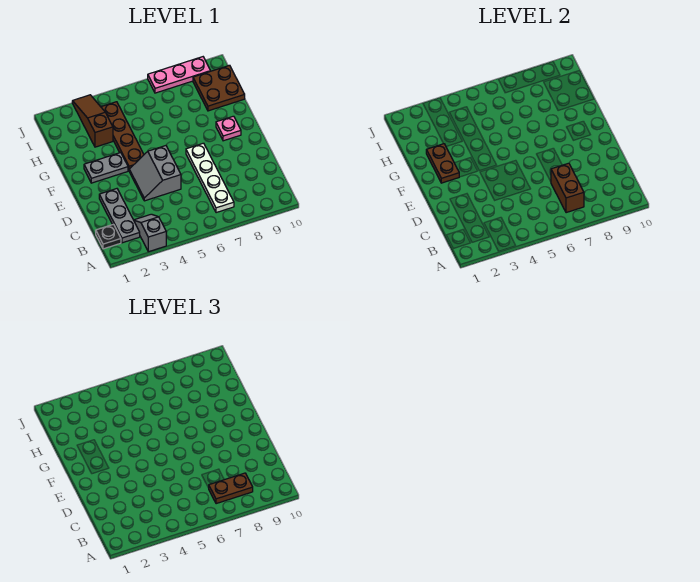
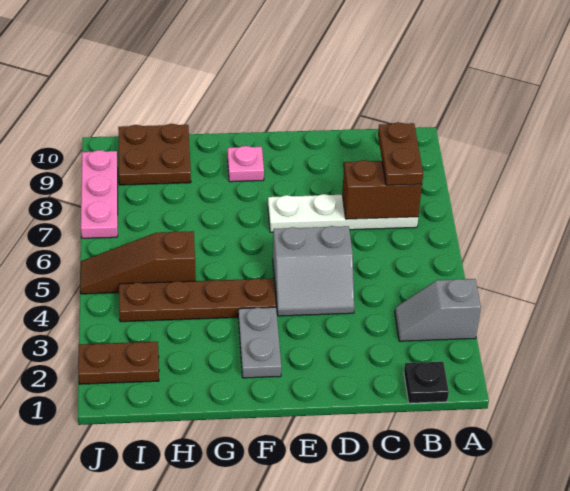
grey plate B2:D2 level 1 -> none
brown plate F2:G2 level 2 -> brown plate I2:J2 level 1
brown slope H3:J3 level 1 top H -> brown slope H5:J5 level 1 top H

